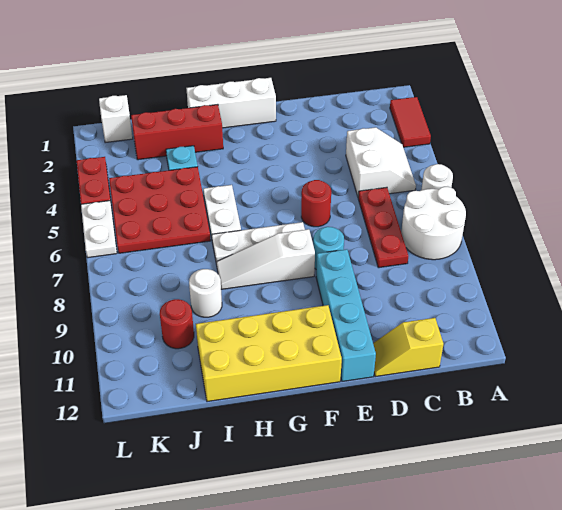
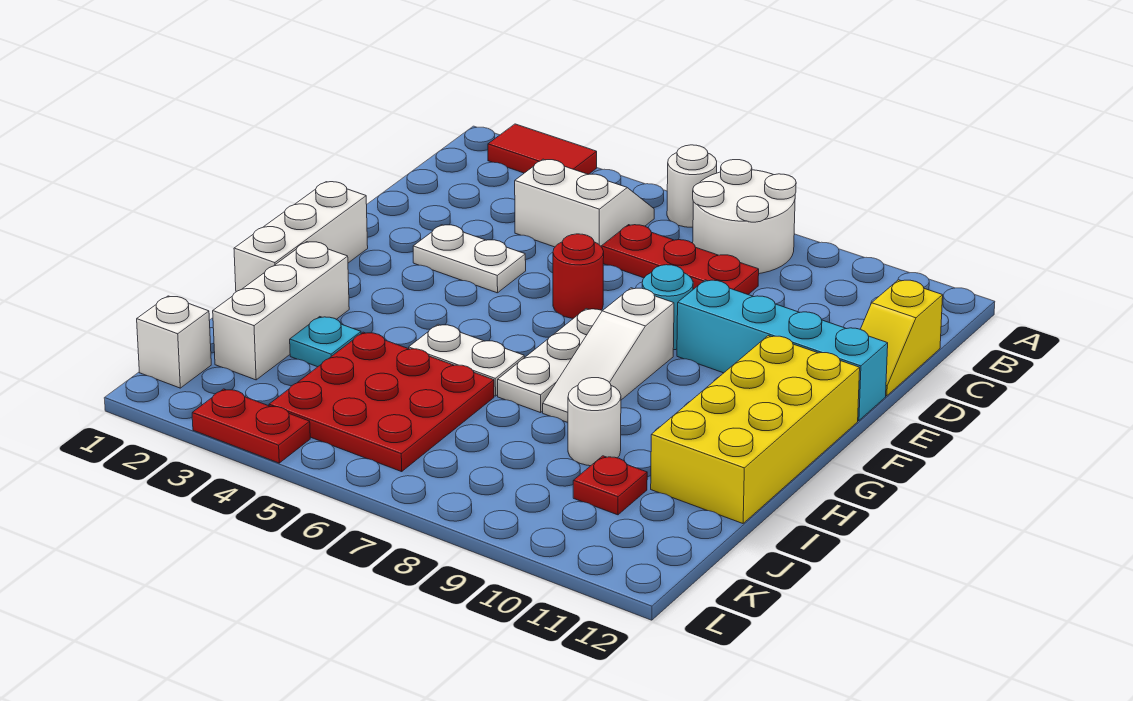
red brick H2:J2 level 1 -> white brick H2:J2 level 1
red round brick J10 level 1 -> red plate J10 level 1
white plate L5:L6 level 1 -> white plate E3:E4 level 1

